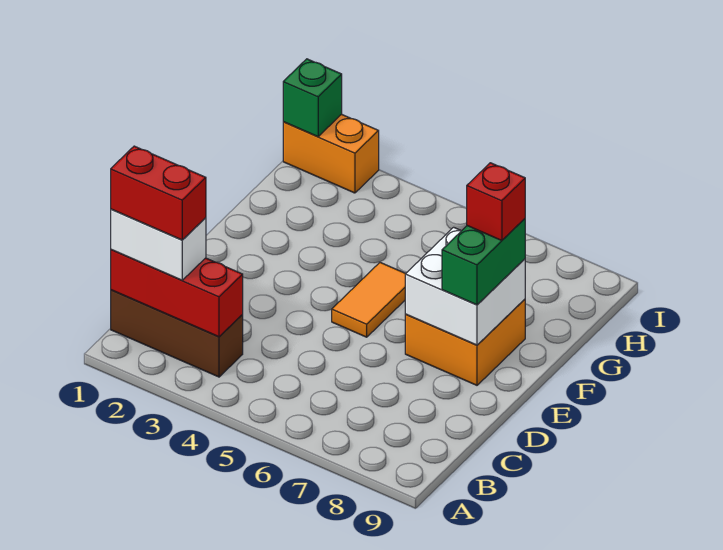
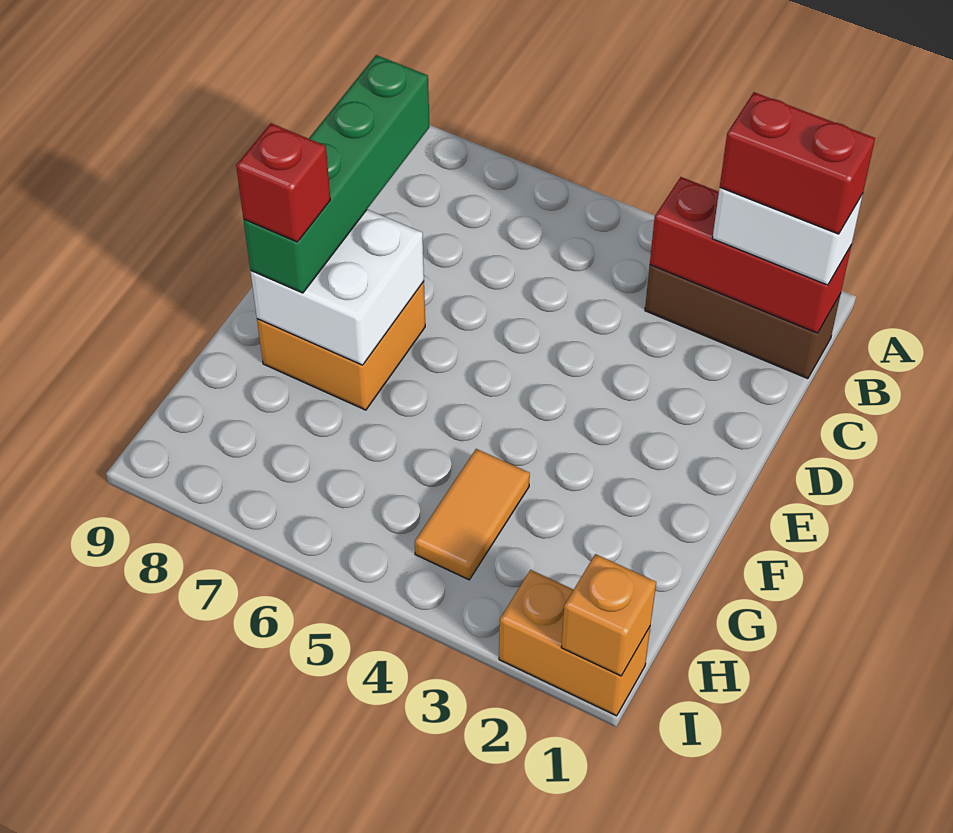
orange tile E5:F5 level 1 -> orange tile G4:H4 level 1
green brick E8:F8 level 3 -> green brick C8:F8 level 3
green brick I1 level 2 -> orange brick I1 level 2

